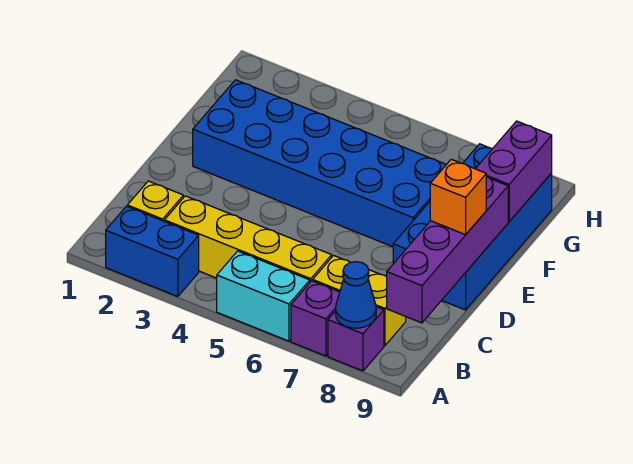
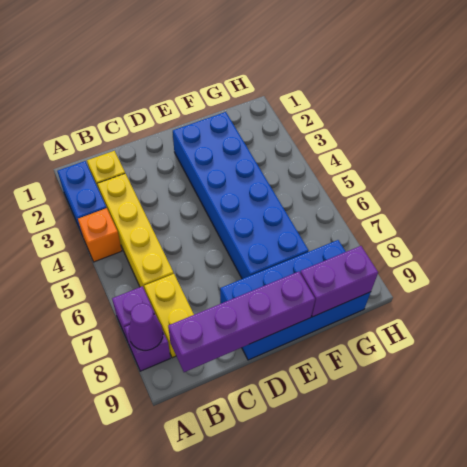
cyan brick A5:A6 level 1 -> none
blue cone A8 level 2 -> purple cone A8 level 2
orange brick D9 level 3 -> orange brick A4 level 1

